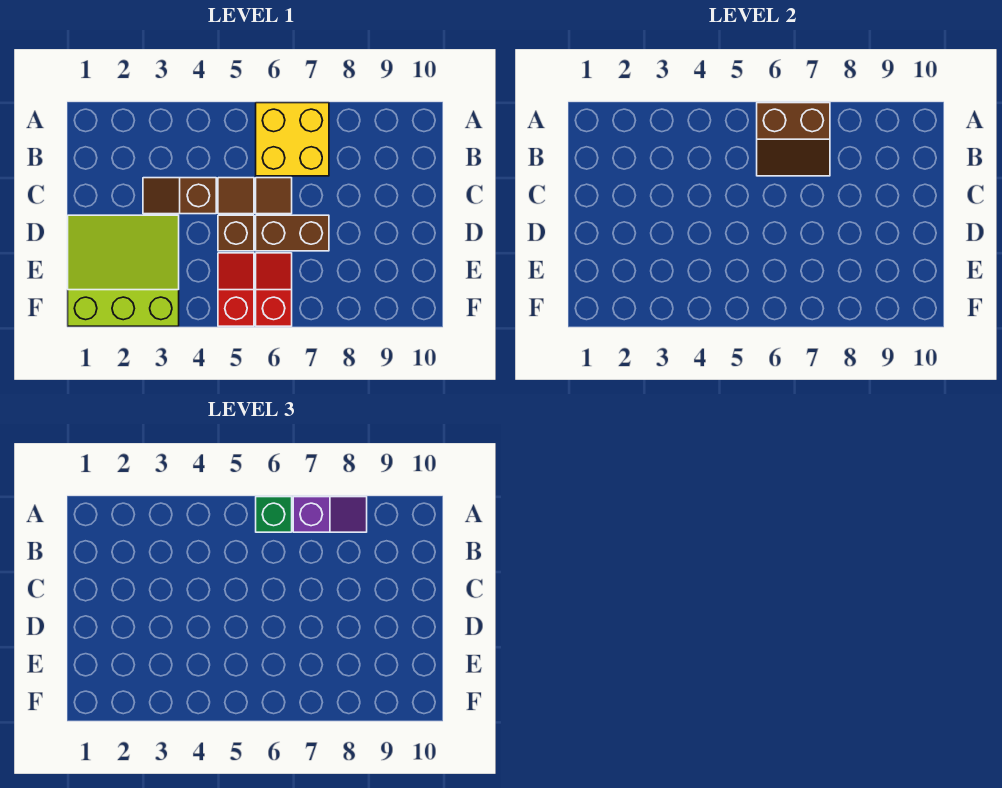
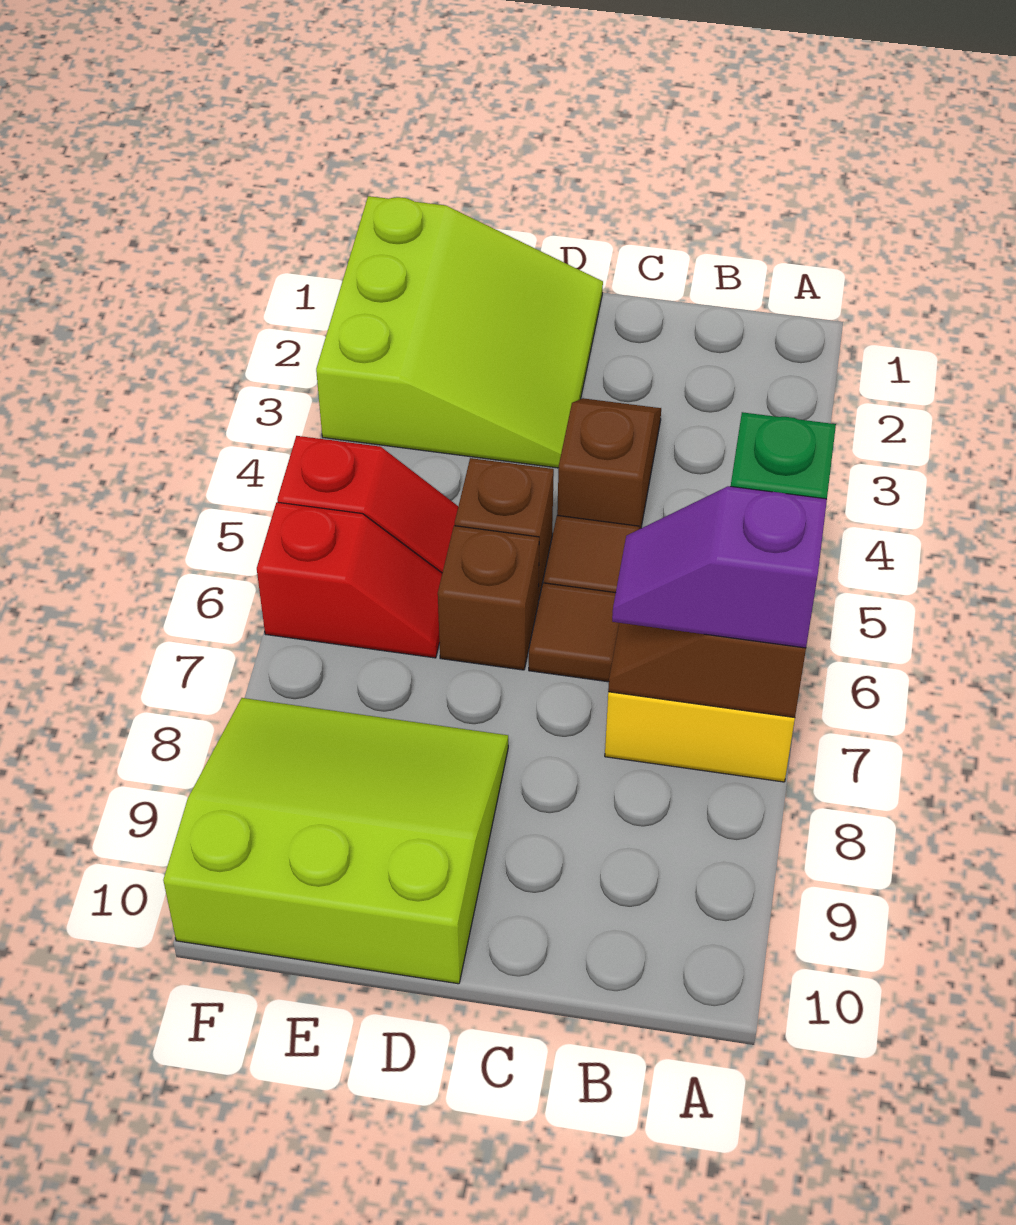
purple slope A7:A8 level 3 top 7 -> purple slope A7:B7 level 3 top A
brown brick D6:D7 level 1 -> brown brick D6 level 1
none -> lime slope D8:F10 level 1 top 10

